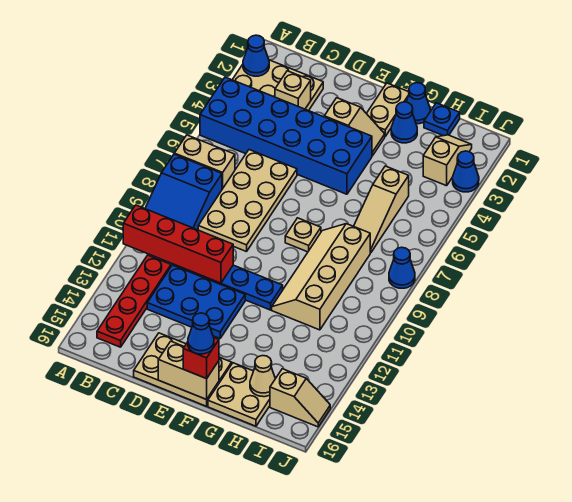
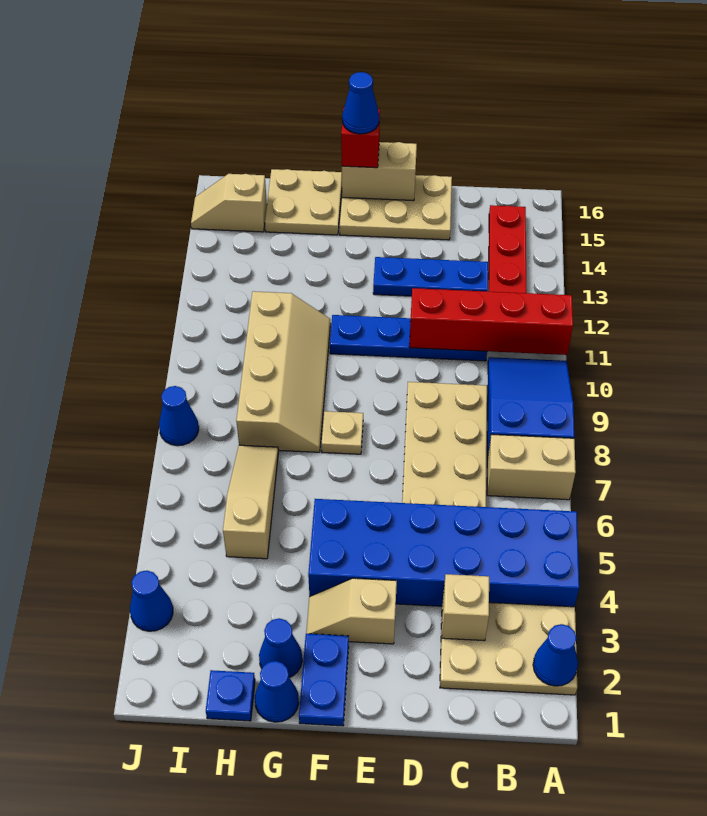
blue plate C12:E13 level 1 -> blue plate C13:E13 level 1
tan plate F1:F2 level 1 -> blue plate F1:F2 level 1
tan cone H15 level 2 -> none
tan slope I2:I3 level 1 top 3 -> none

